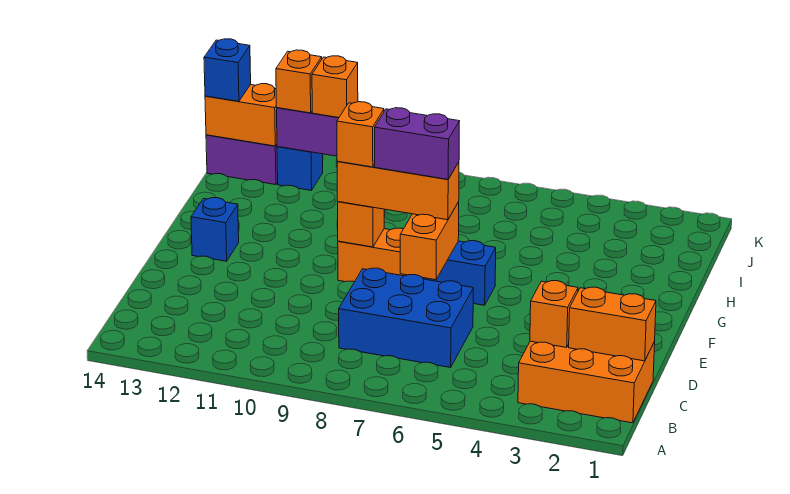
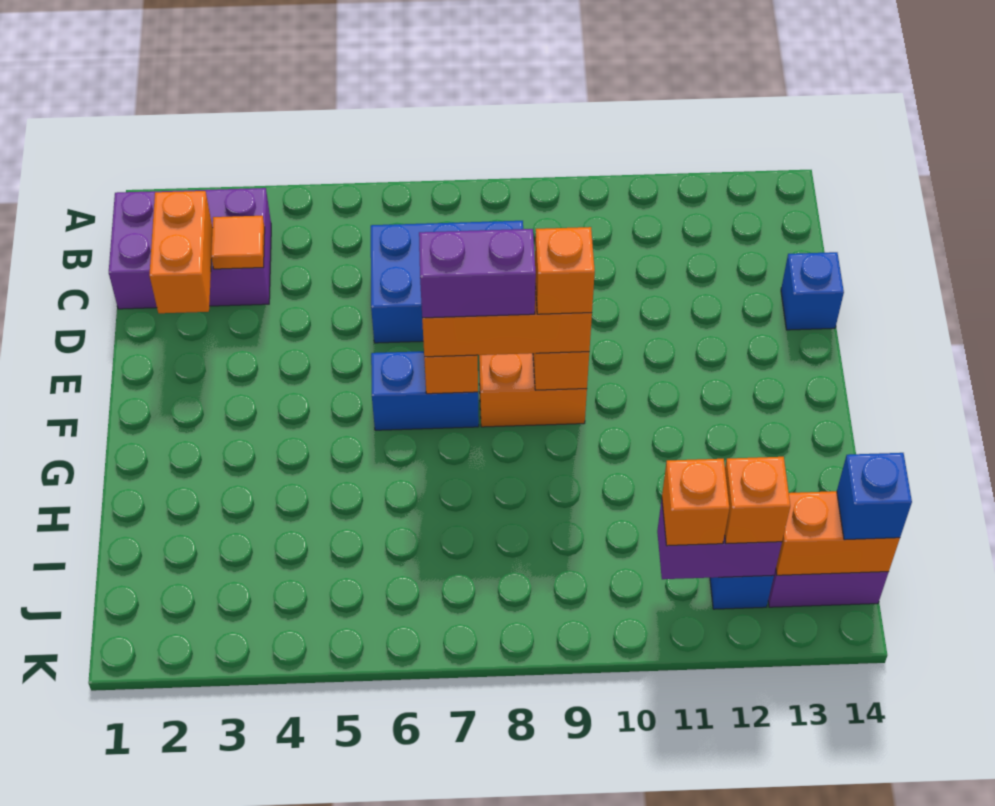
orange brick B1:C3 level 1 -> purple brick B1:C3 level 1
orange brick C1:C2 level 2 -> orange brick C2:D2 level 2
orange brick C3 level 2 -> orange tile C3 level 2
blue brick F13 level 1 -> blue brick D14 level 1

